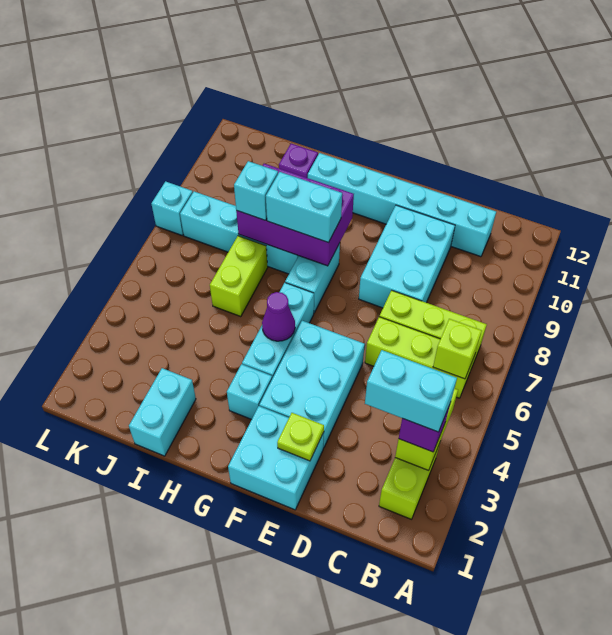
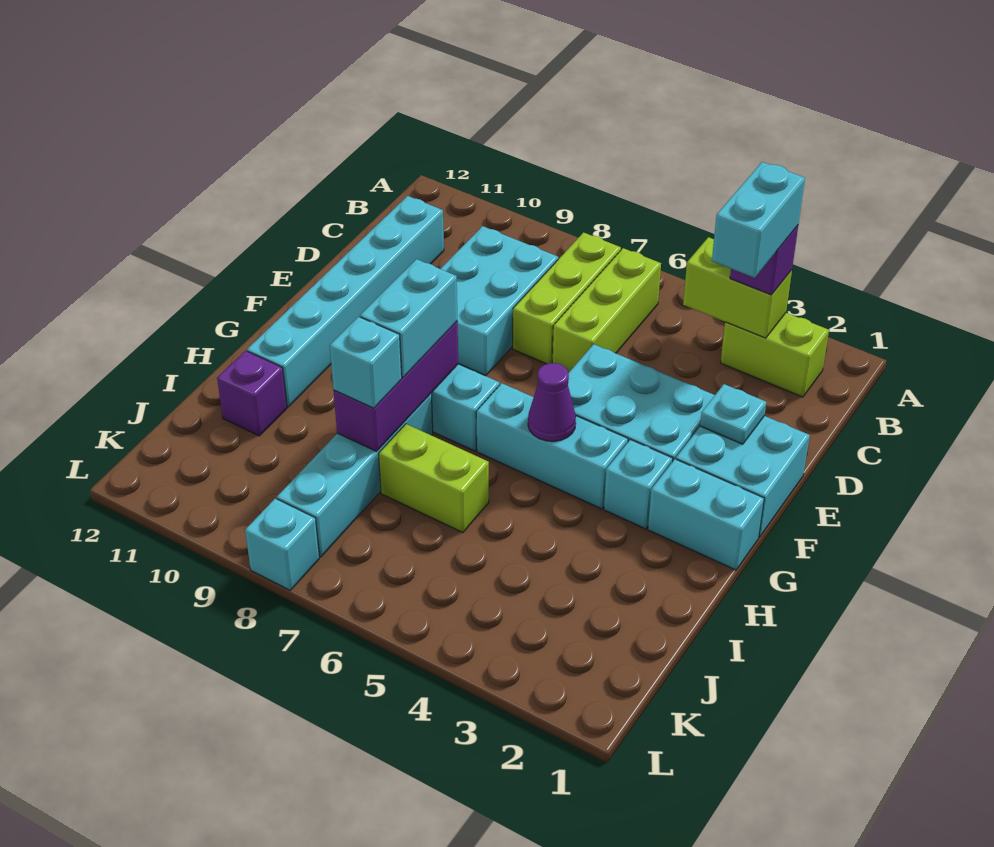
lime brick B6 level 2 -> none
cyan brick D8:E10 level 1 -> cyan brick C8:E9 level 1
lime plate E2 level 2 -> cyan plate E2 level 2
purple brick G8:I9 level 2 -> purple brick G8:I8 level 2
cyan brick I1:I2 level 1 -> cyan brick G1:G2 level 1

